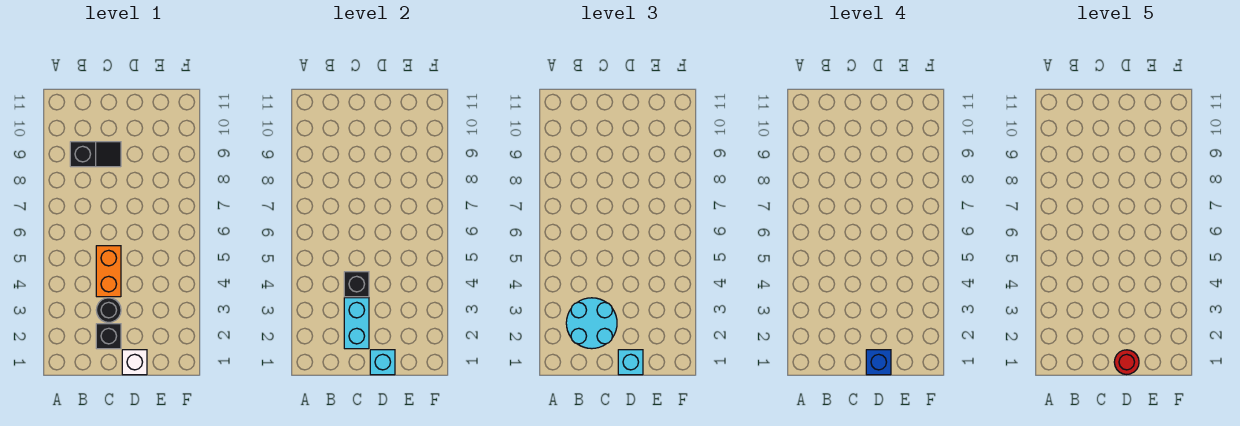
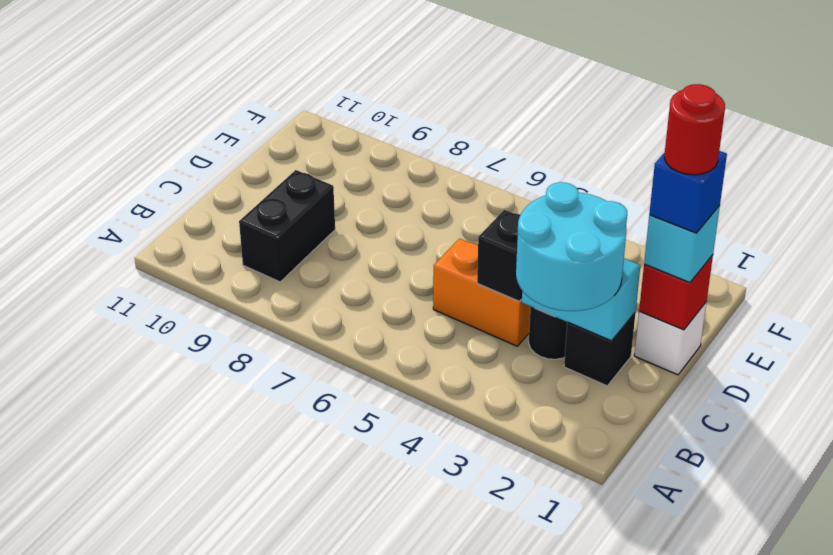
black slope B9:C9 level 1 top B -> black brick B9:C9 level 1
cyan brick D1 level 2 -> red brick D1 level 2

